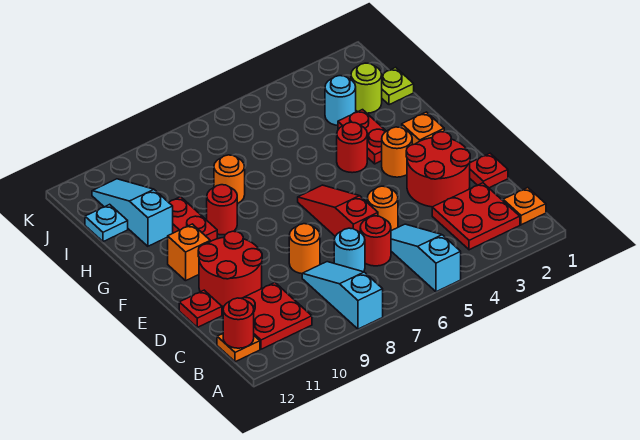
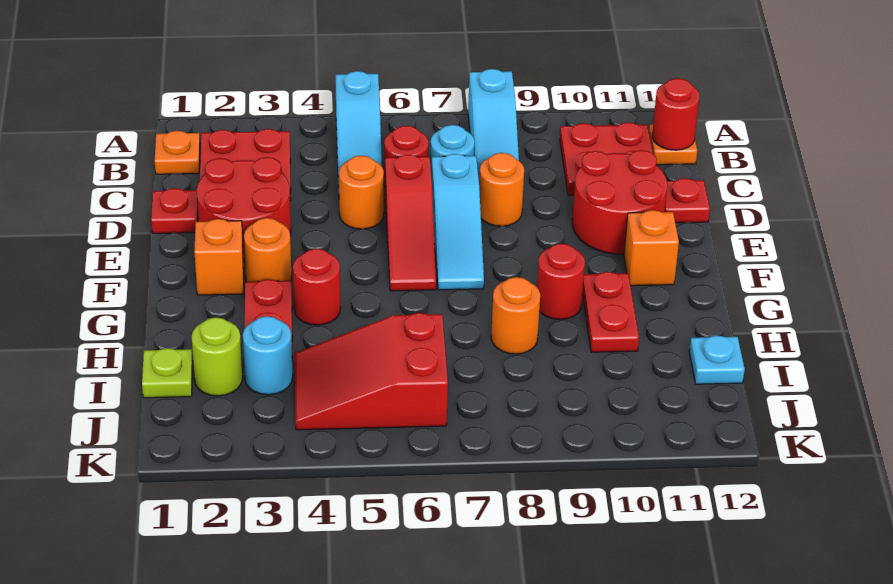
cyan slope H11:J11 level 1 top H -> cyan slope D7:F7 level 1 top D
none -> red slope I4:J6 level 1 top 6

